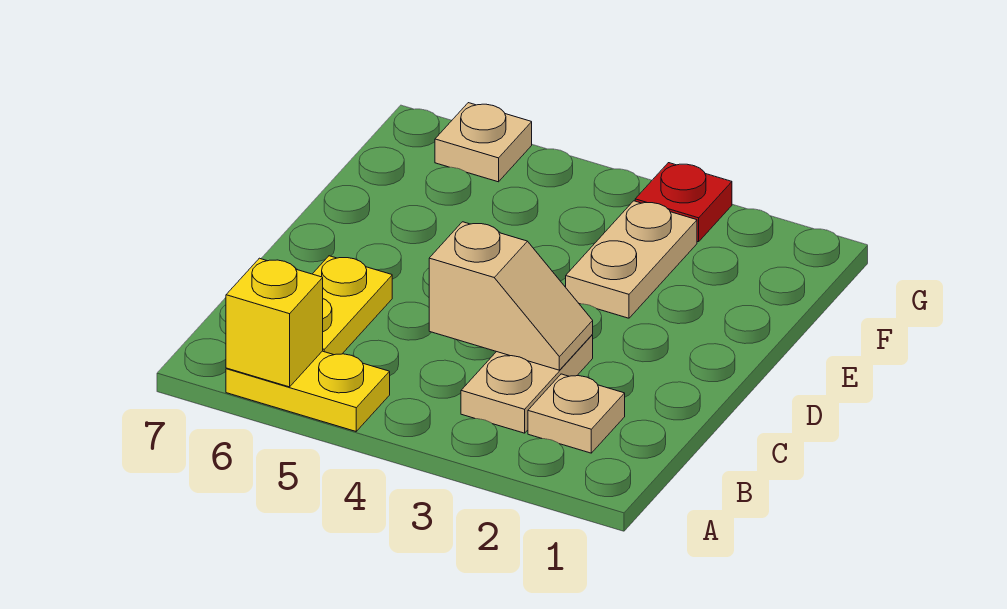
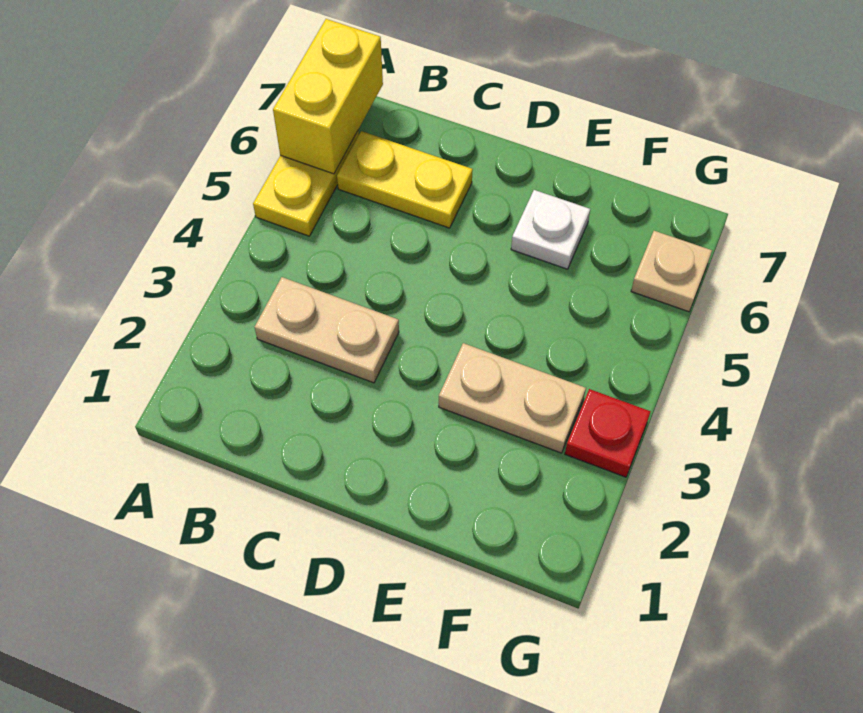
yellow brick A6 level 2 -> yellow brick A6:A7 level 2
tan plate B2 level 1 -> none
tan slope C3:C4 level 2 top 4 -> none
none -> white plate E6 level 1

